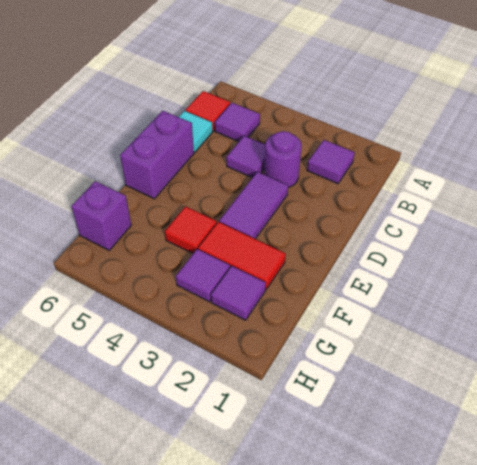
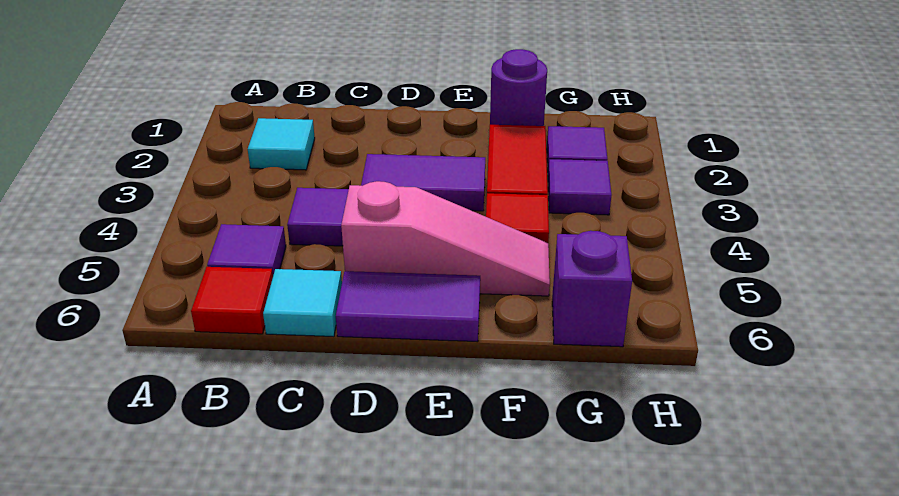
purple tile B2 level 1 -> cyan tile B2 level 1
purple round brick C3 level 1 -> purple round brick F1 level 1
none -> pink slope D5:F5 level 1 top D
purple brick D6:E6 level 1 -> purple tile D6:E6 level 1

